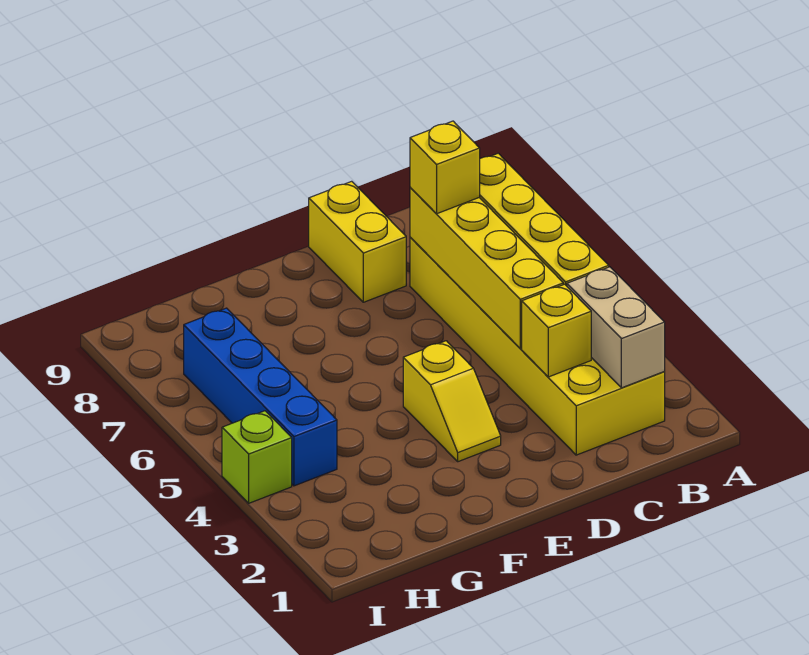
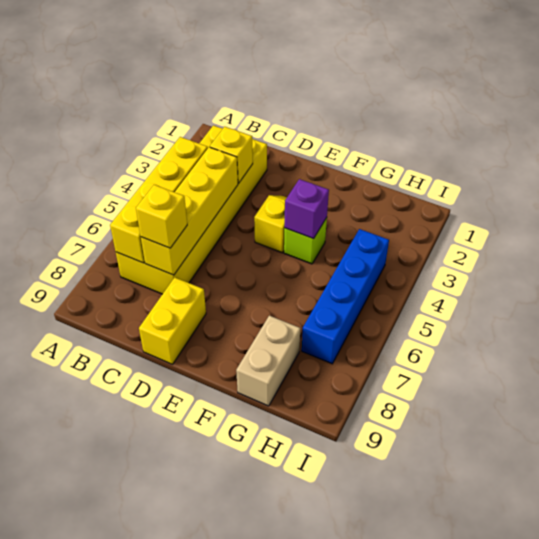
tan brick B2:B3 level 2 -> tan brick G8:G9 level 1
none -> purple brick F4 level 2
lime brick I4 level 1 -> lime brick F4 level 1

